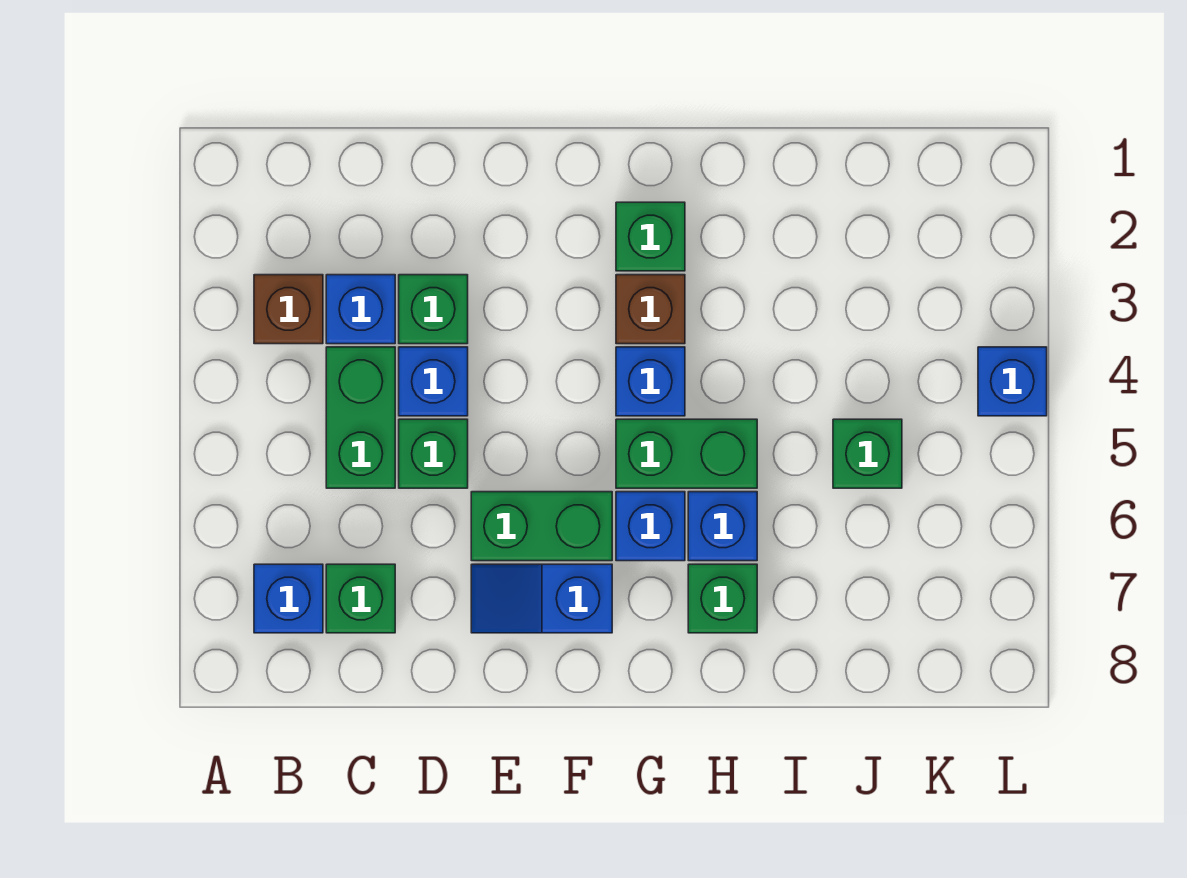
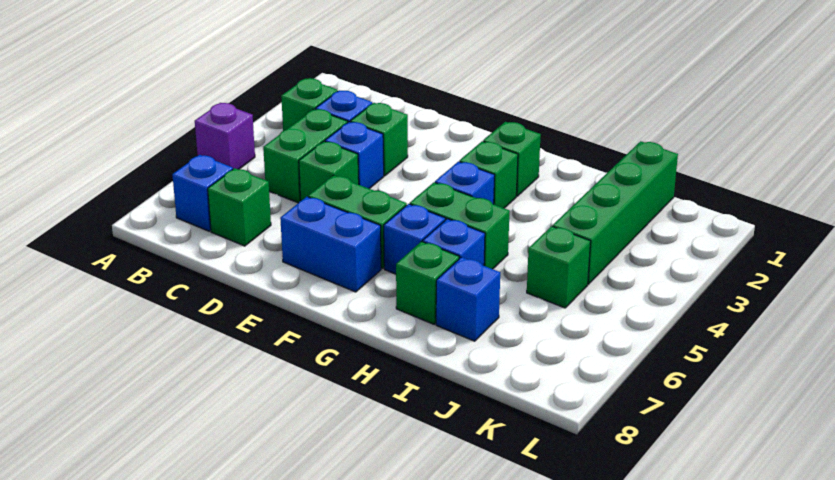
none -> purple brick A5 level 1
brown brick B3 level 1 -> green brick B3 level 1
blue slope E7:F7 level 1 top F -> blue brick E7:F7 level 1
brown brick G3 level 1 -> green brick G3 level 1
none -> green brick J1:J4 level 1
blue brick L4 level 1 -> blue brick I7 level 1

